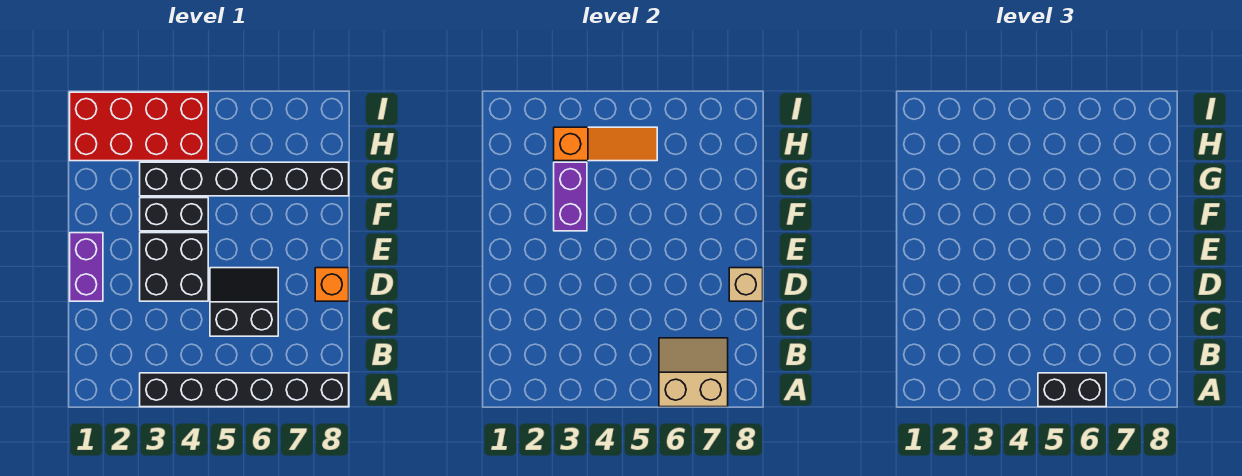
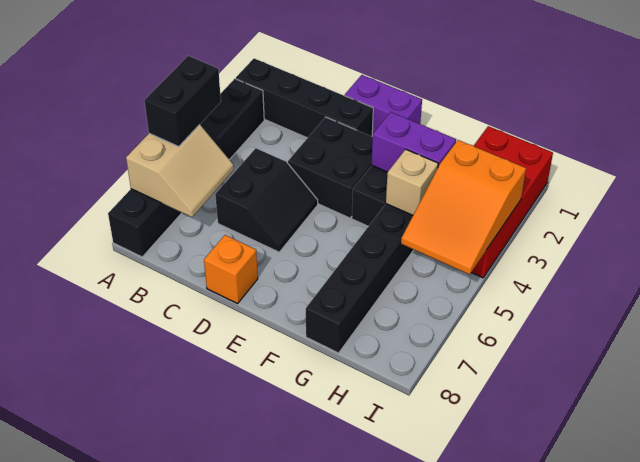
none -> black brick A2:D2 level 1
tan brick D8 level 2 -> tan brick G4 level 2
orange slope H3:H5 level 2 top 3 -> orange slope H3:I5 level 2 top 3

